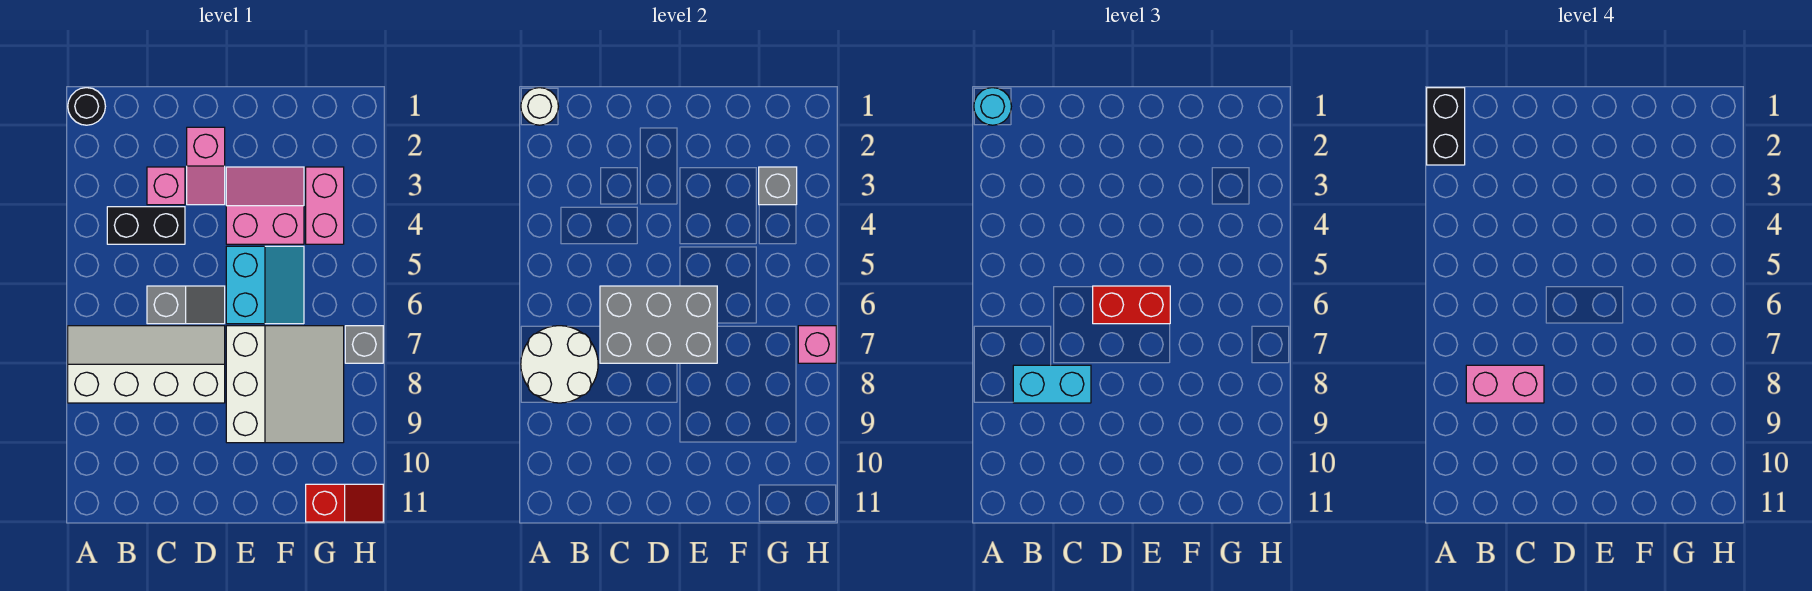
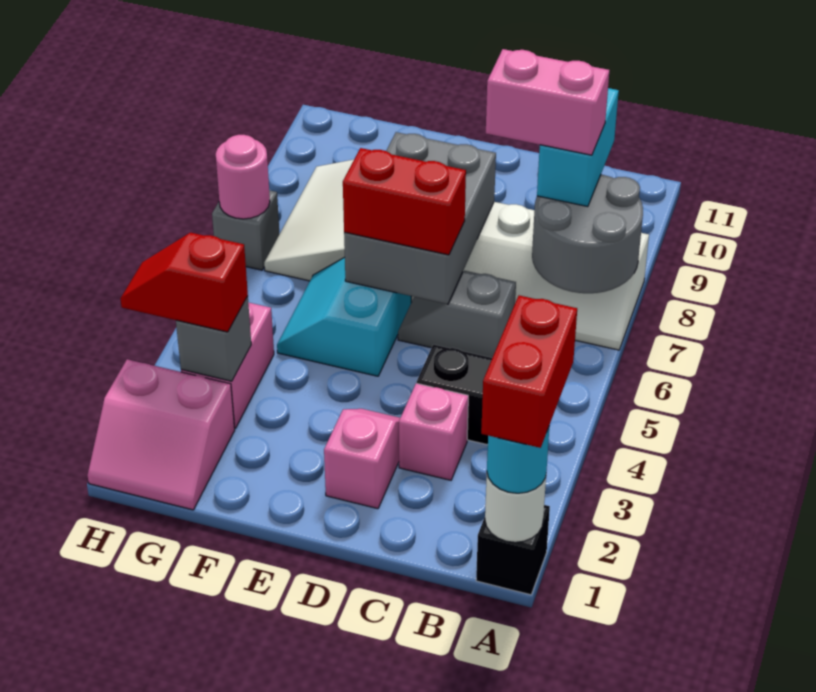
black round brick A1 level 1 -> black brick A1 level 1
black brick A1:A2 level 4 -> red brick A1:A2 level 4
white round brick A7:B8 level 2 -> grey round brick A7:B8 level 2
cyan brick B8:C8 level 3 -> cyan brick B8:B9 level 3
grey brick C6:E7 level 2 -> grey brick D6:E8 level 2
pink slope E3:F4 level 1 top 4 -> pink slope G1:H2 level 1 top 2
red slope G11:H11 level 1 top G -> red slope G3:H3 level 3 top G
pink brick H7 level 2 -> pink round brick H7 level 2

